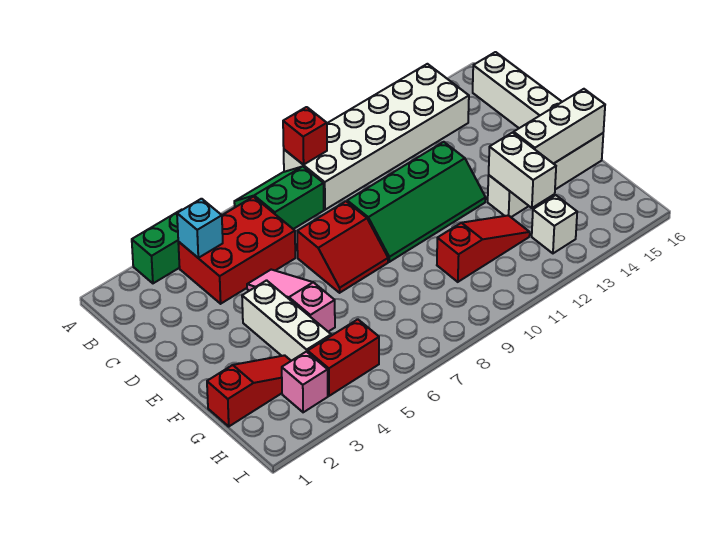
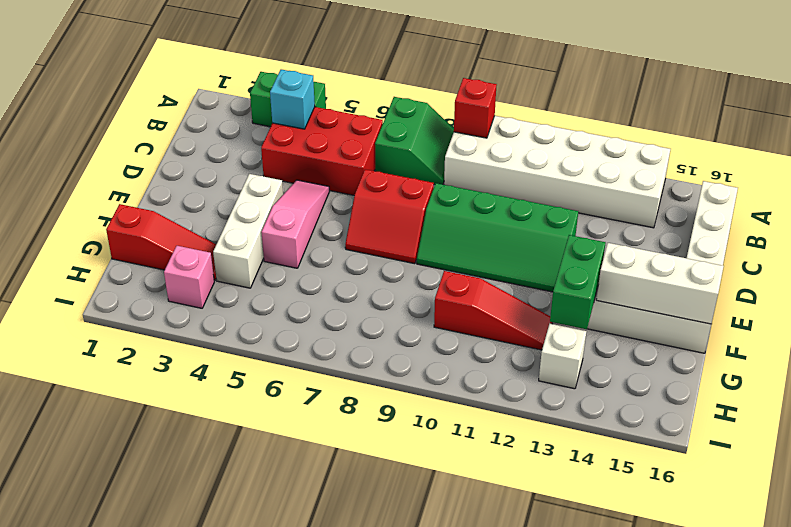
green slope A7:B8 level 1 top B -> green slope A7:B8 level 1 top 7
white brick F13:G13 level 2 -> green brick F13:G13 level 2
red brick H4:H5 level 1 -> none

